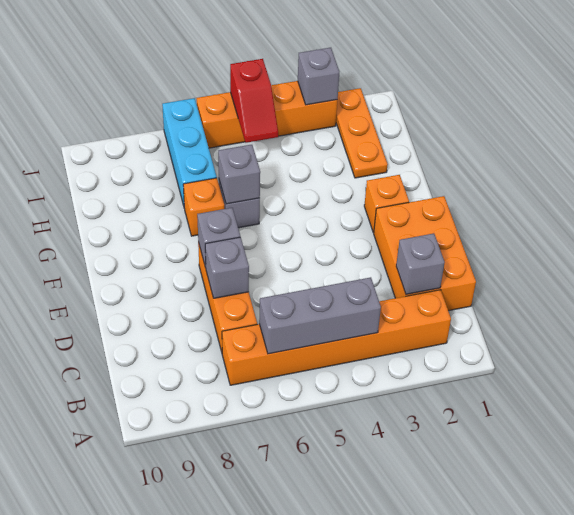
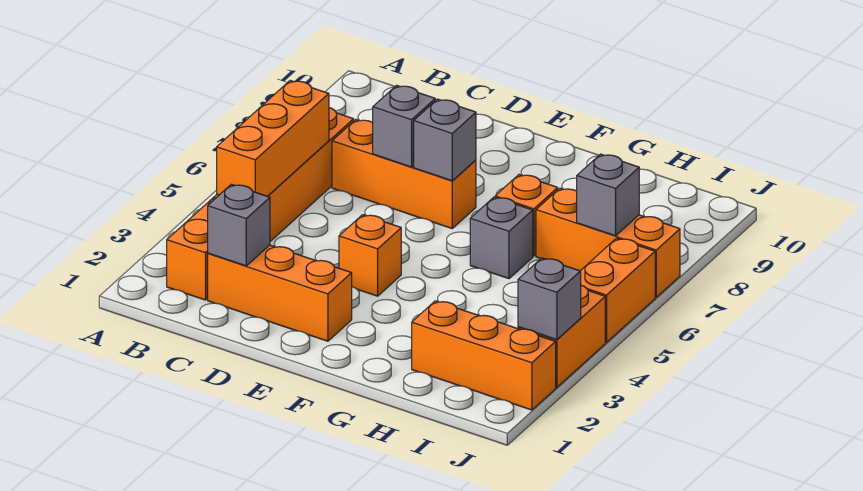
grey brick B4:B6 level 2 -> orange brick B4:B6 level 2
orange brick C1:E2 level 1 -> orange brick C2:E2 level 1
orange brick F2 level 1 -> orange brick E4 level 1
grey brick G6 level 2 -> grey brick I7 level 2
orange plate H2:J2 level 1 -> orange brick H2:J2 level 1
cyan brick H7:J7 level 1 -> orange brick H7:J7 level 1
red slope I5:J5 level 2 top J -> none

